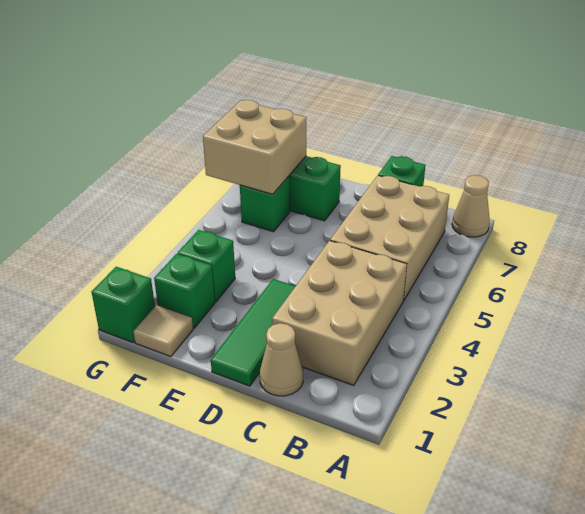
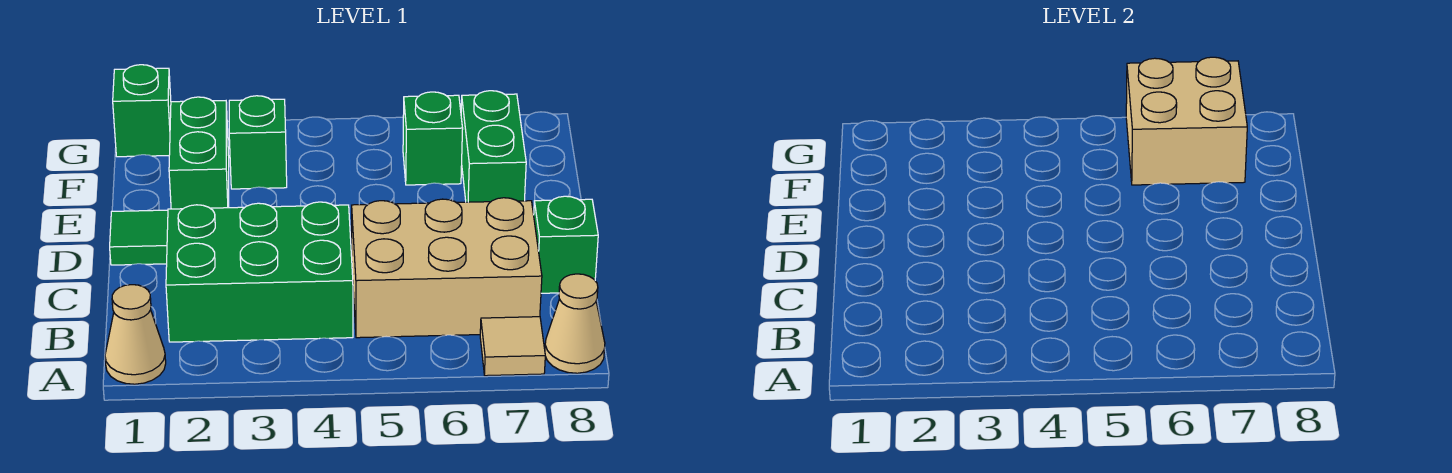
tan brick B2:C4 level 1 -> green brick B2:C4 level 1
tan cone C1 level 1 -> tan cone A1 level 1
tan tile F1 level 1 -> tan tile A7 level 1
green brick F2 level 1 -> green brick E2:F2 level 1

